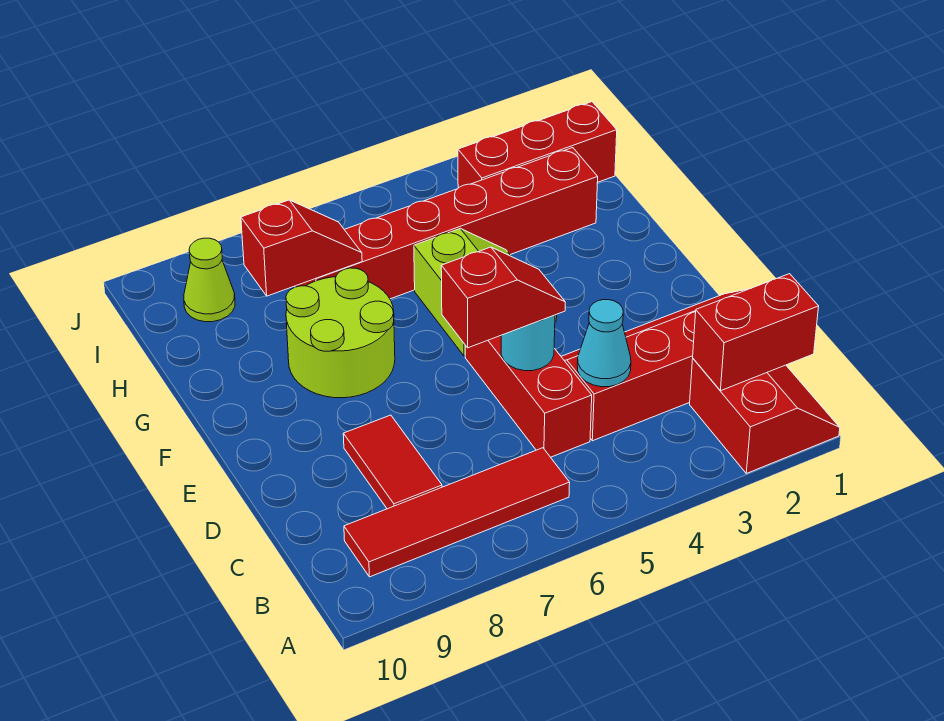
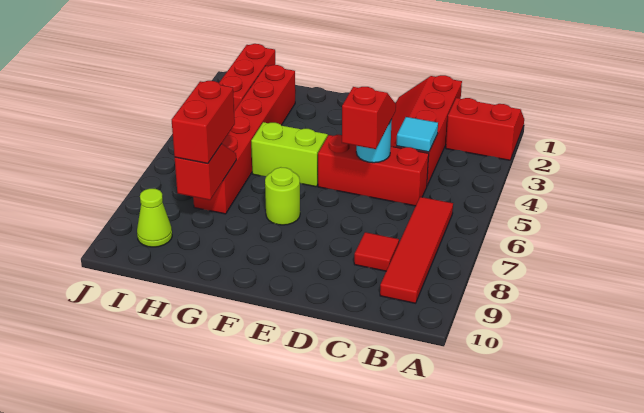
red brick B1:B2 level 2 -> red brick H7:H8 level 3
cyan cone C4 level 2 -> cyan tile C4 level 2
red tile C8:D8 level 1 -> red tile C8 level 1
lime round brick F7:G8 level 1 -> lime round brick F7 level 1

